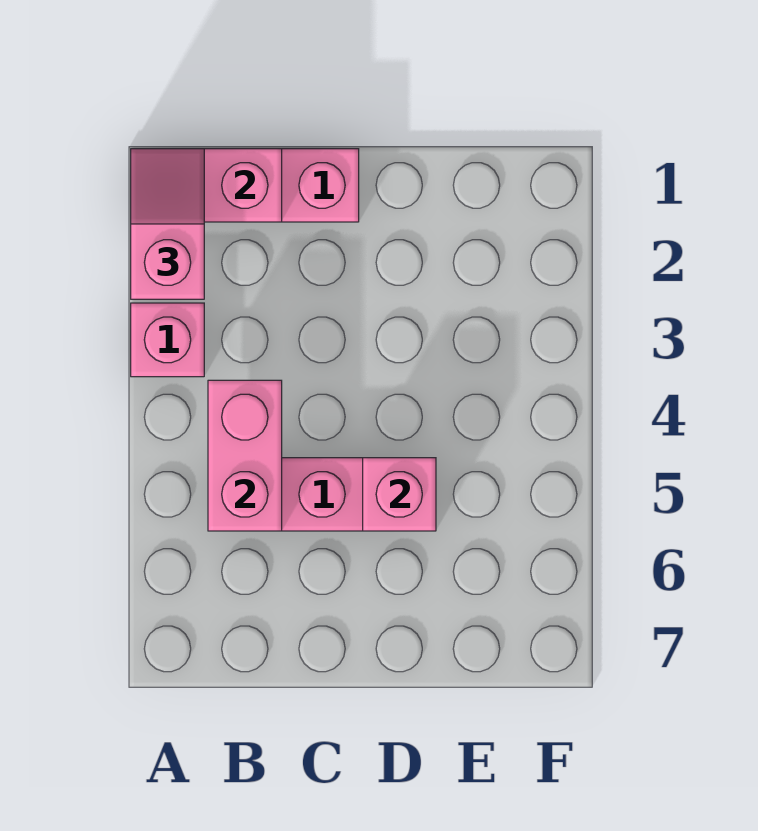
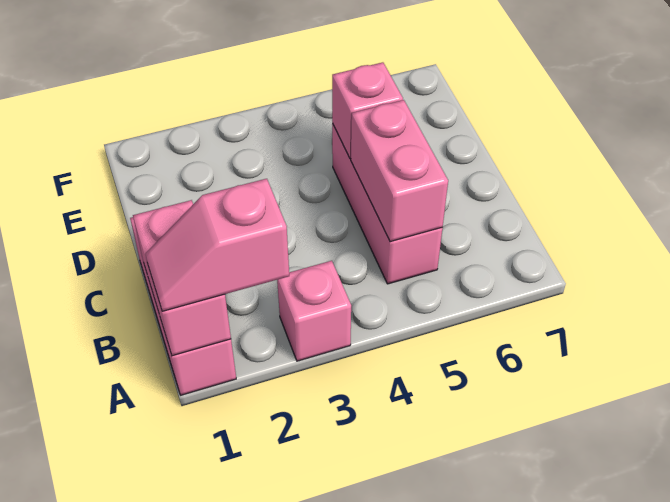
pink brick B4:B5 level 2 -> pink brick B5:C5 level 2

